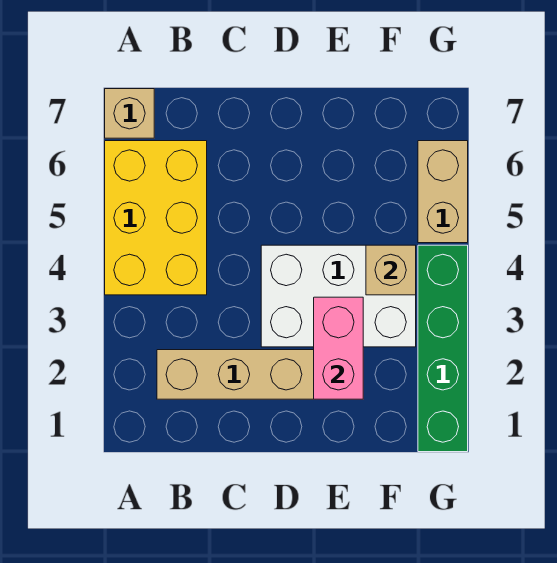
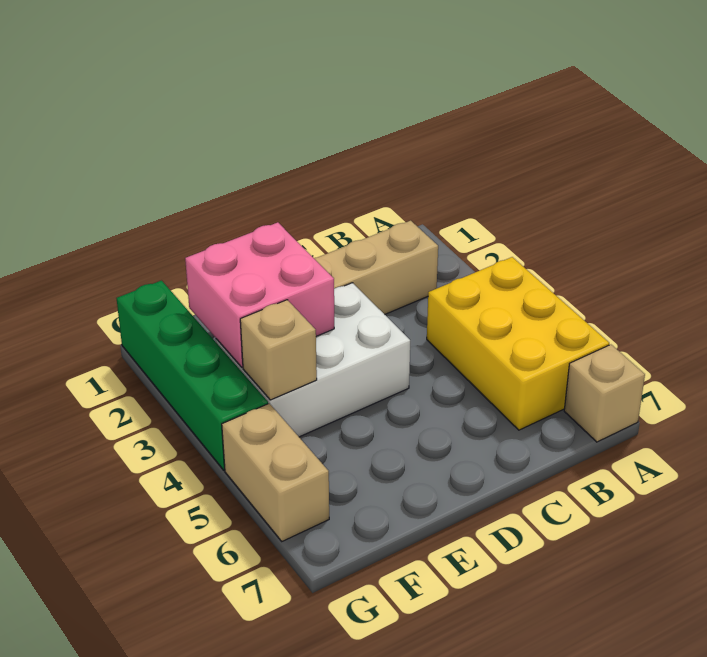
pink brick E2:E3 level 2 -> pink brick E2:F3 level 2

